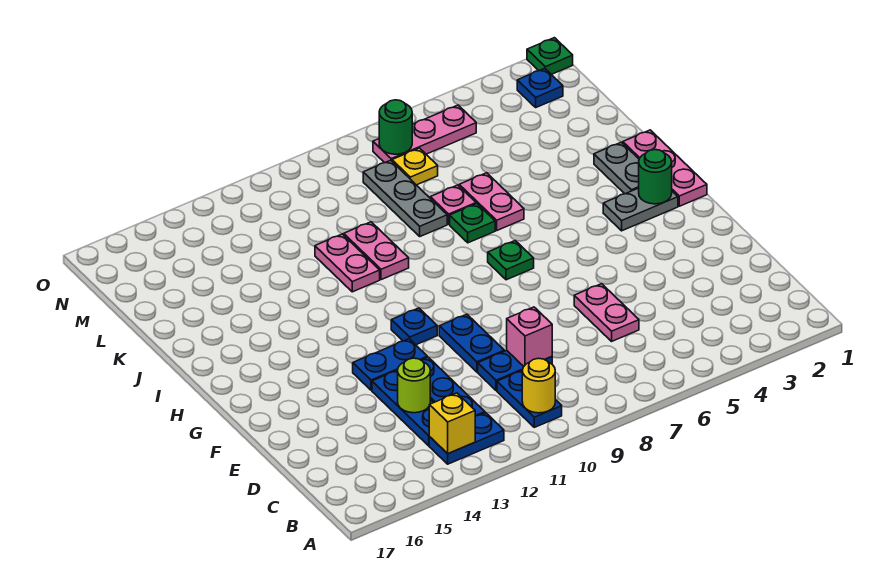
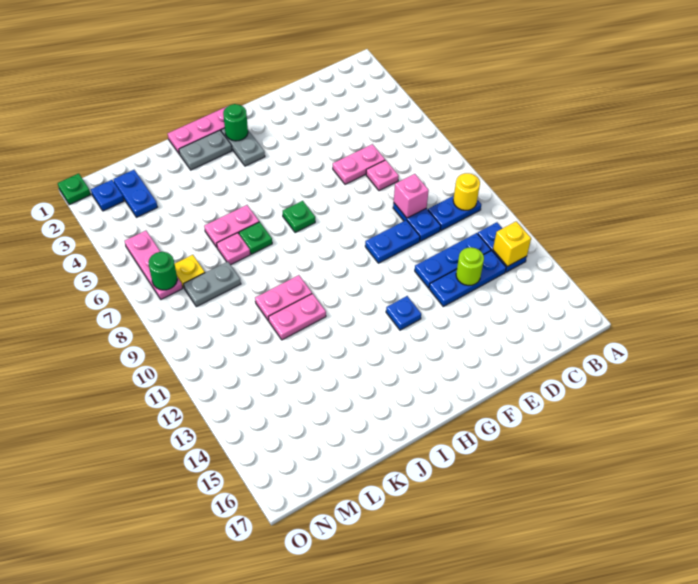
none -> pink plate D7 level 1
blue plate F12:F13 level 1 -> blue plate M2:M3 level 1
blue plate G11 level 1 -> blue plate G13 level 1
grey plate K8:M8 level 1 -> grey plate L8:M8 level 1

